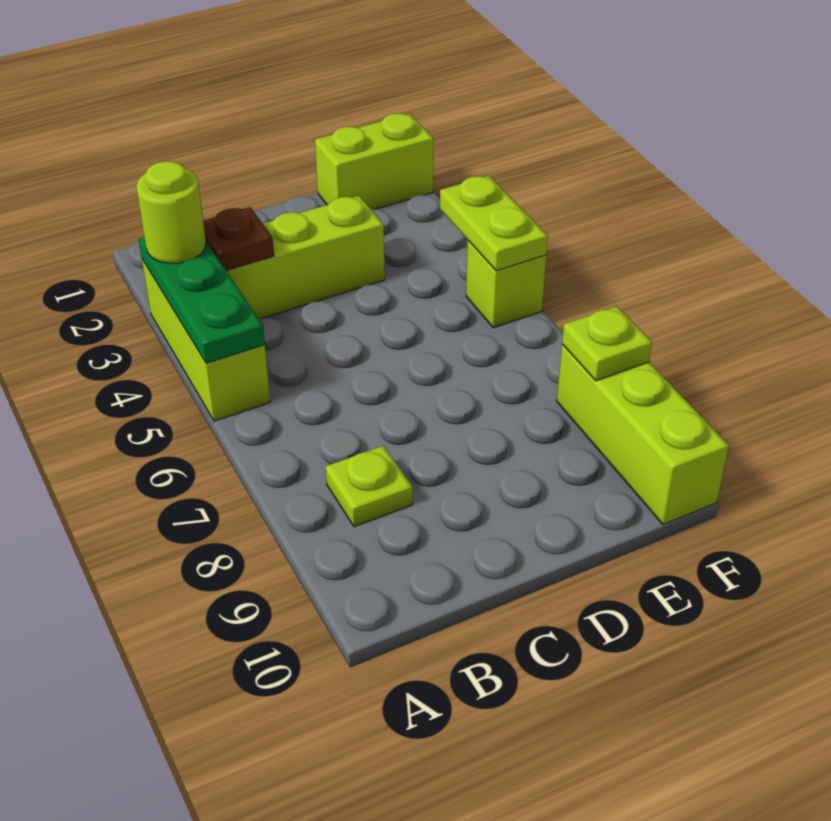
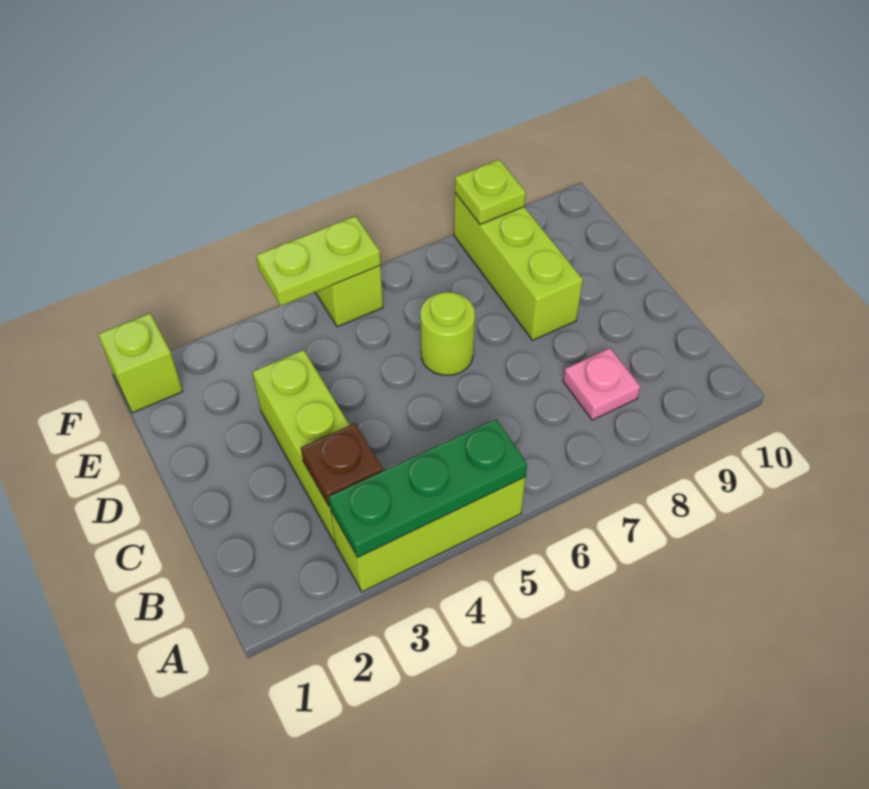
lime round brick A3 level 3 -> lime round brick D6 level 1
lime plate B8 level 1 -> pink plate B8 level 1
lime brick E1:F1 level 1 -> lime brick F1 level 1
lime brick F8:F10 level 1 -> lime brick D8:F8 level 1

